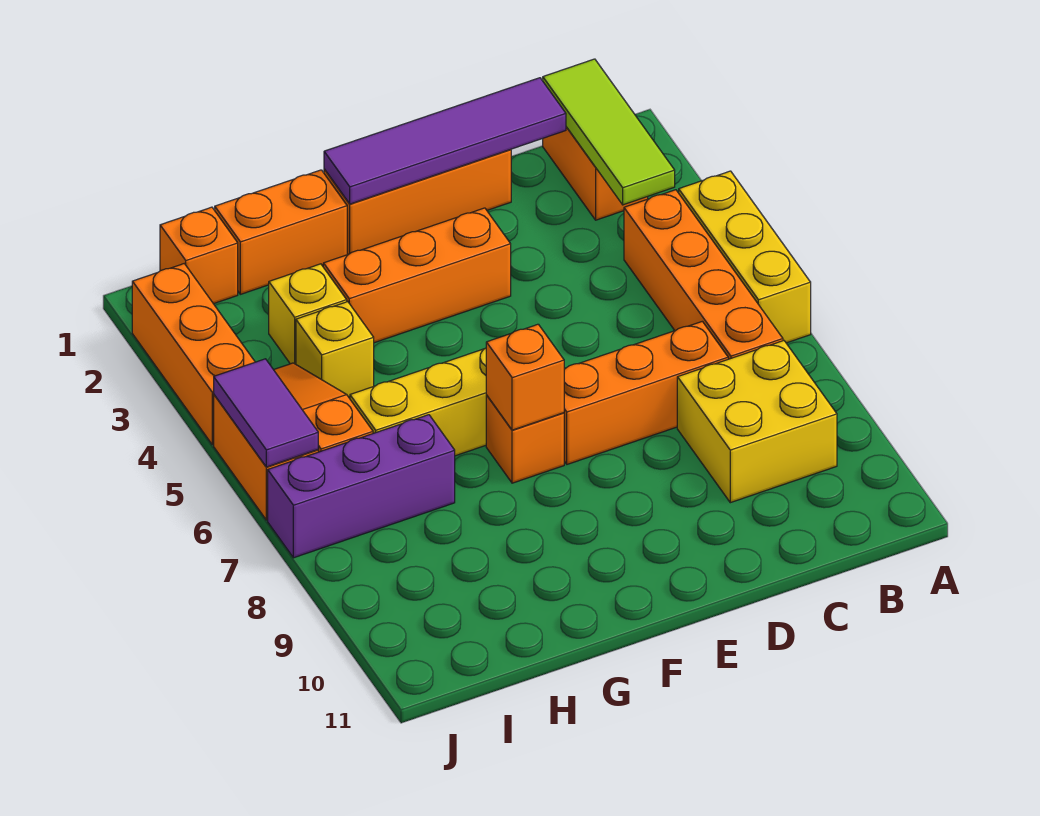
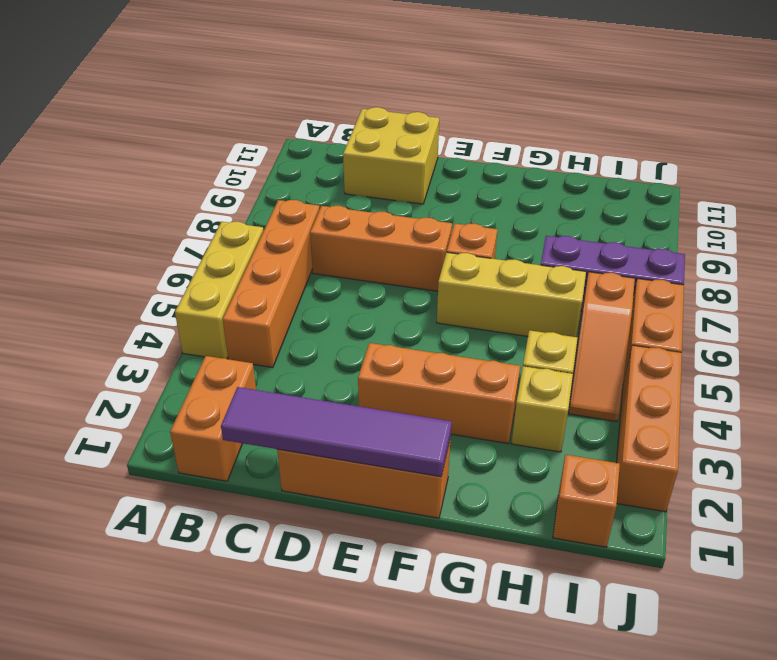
lime tile B1:B3 level 2 -> none
yellow brick B8:C9 level 1 -> yellow brick C10:D11 level 1
orange brick F7 level 2 -> none
orange brick G1:H1 level 1 -> none
purple tile J5:J6 level 2 -> none

